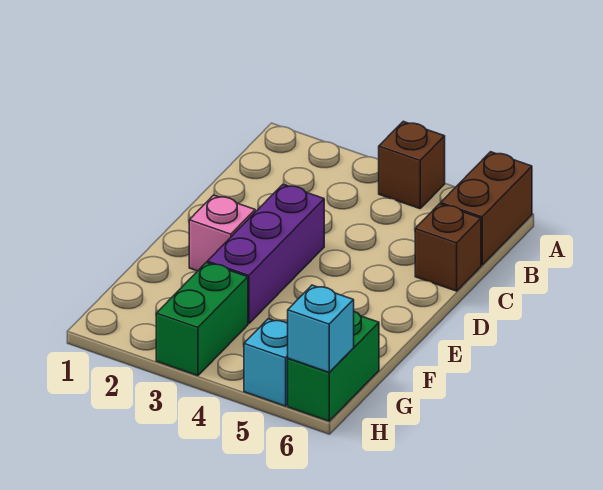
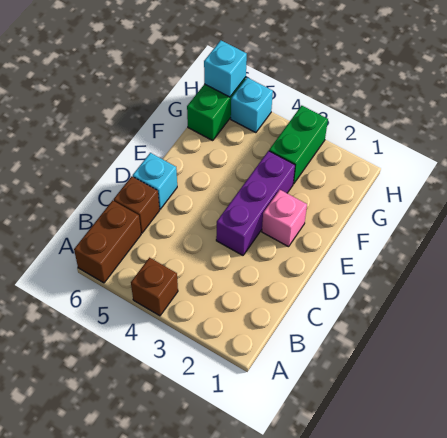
none -> cyan brick D6 level 1

